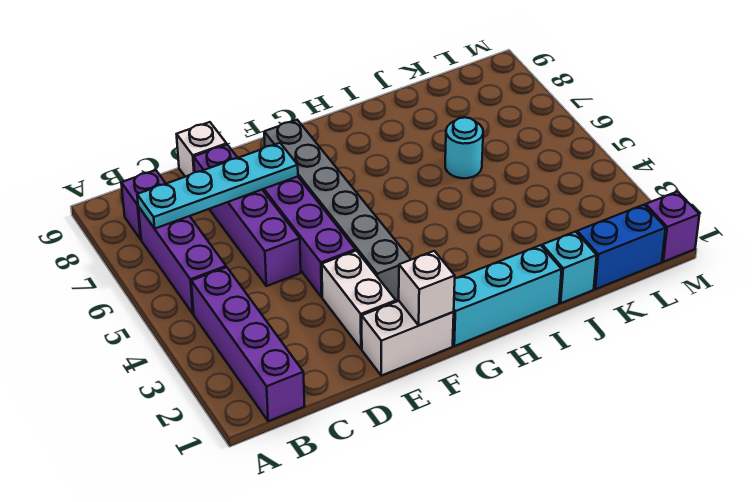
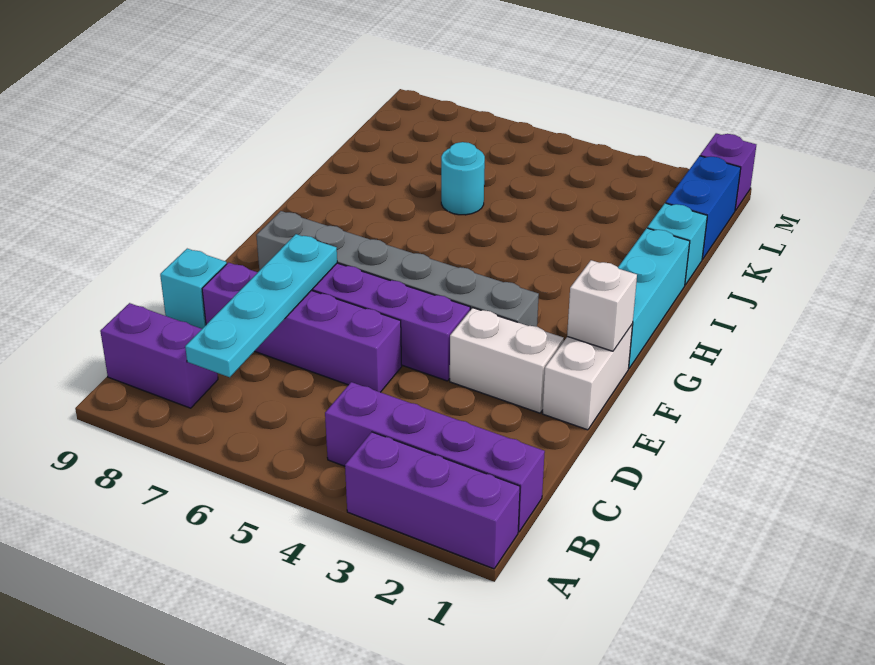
purple brick B5:B7 level 1 -> purple brick A1:A3 level 1
purple brick B8 level 1 -> purple brick B8:B9 level 1
white brick D9 level 1 -> cyan brick D9 level 1

